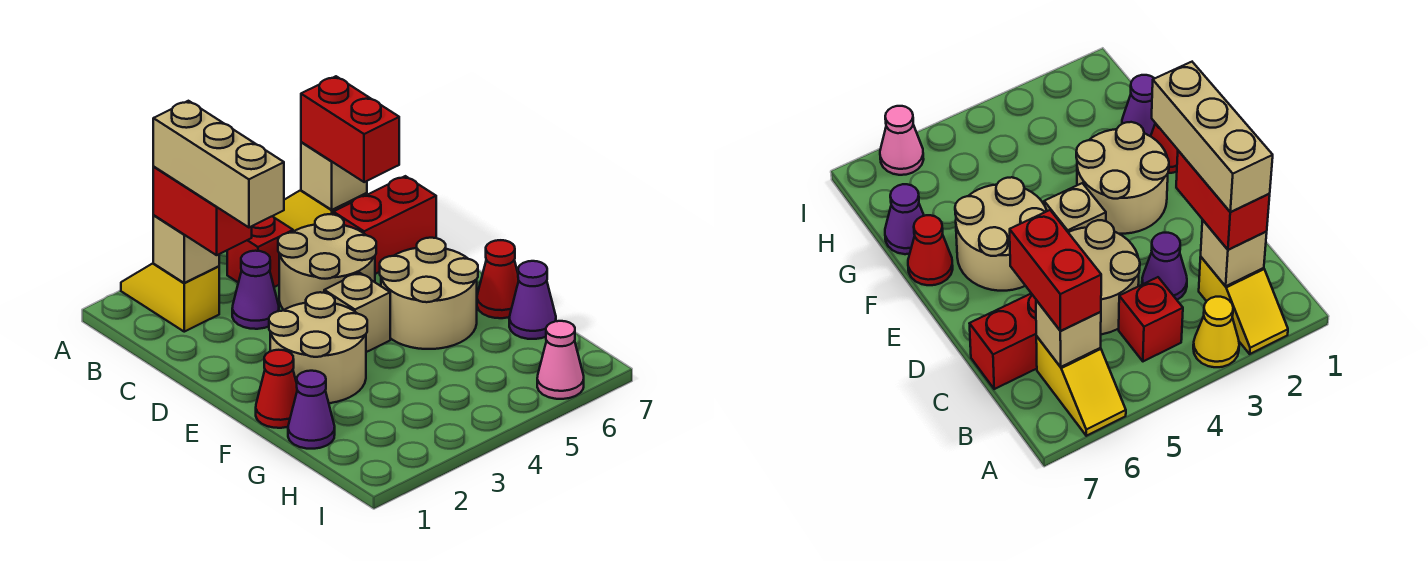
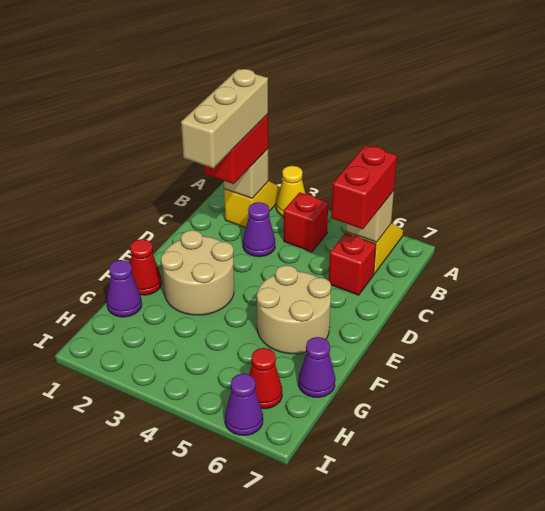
tan round brick C4:D5 level 1 -> none
red brick C6:C7 level 1 -> red brick C6 level 1
tan brick E4 level 1 -> none
red cone F7 level 1 -> red cone H6 level 1
pink cone I6 level 1 -> purple cone I6 level 1

